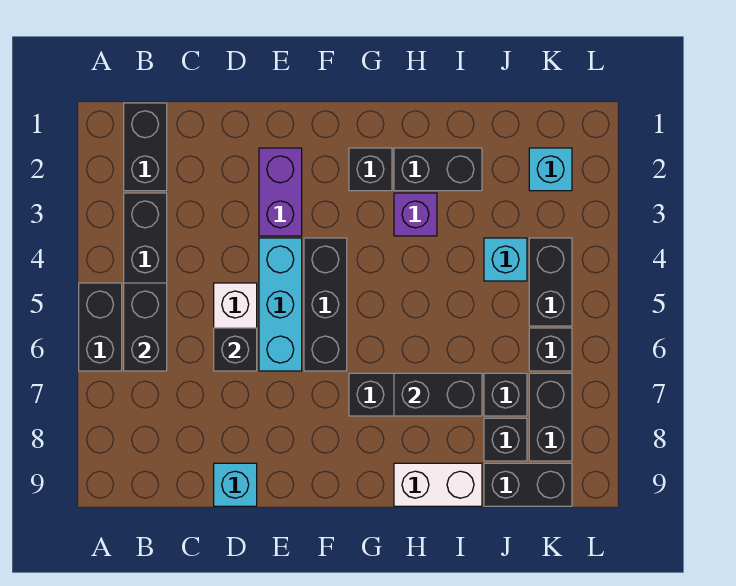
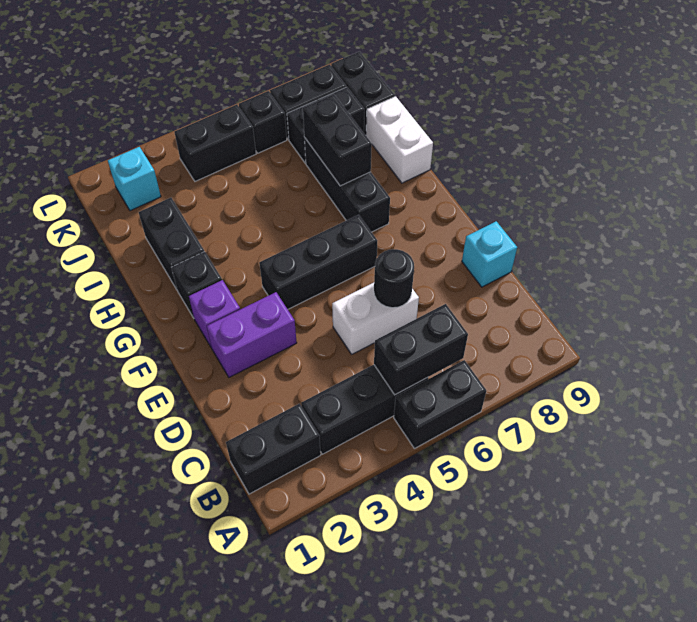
black brick D6 level 2 -> black round brick D6 level 2
cyan brick E4:E6 level 1 -> none
purple brick H3 level 1 -> purple brick F2 level 1
cyan brick J4 level 1 -> none

